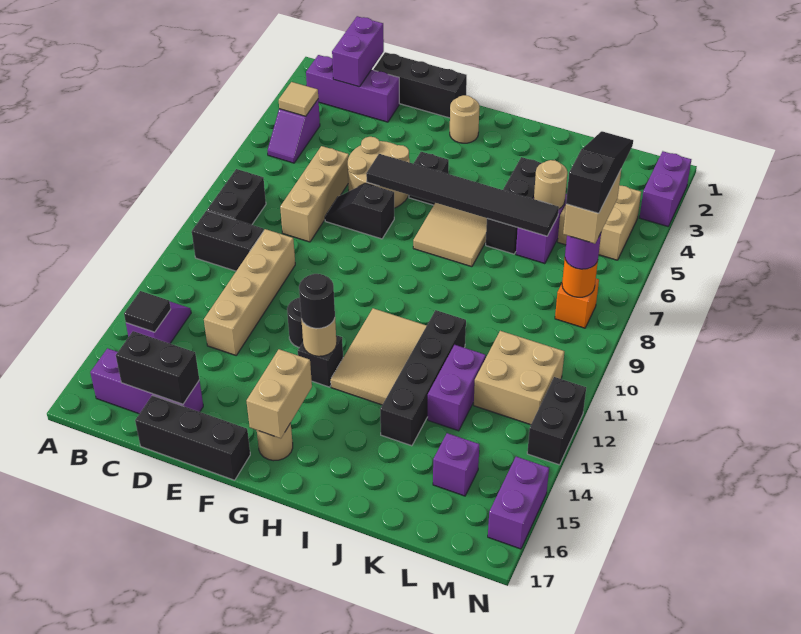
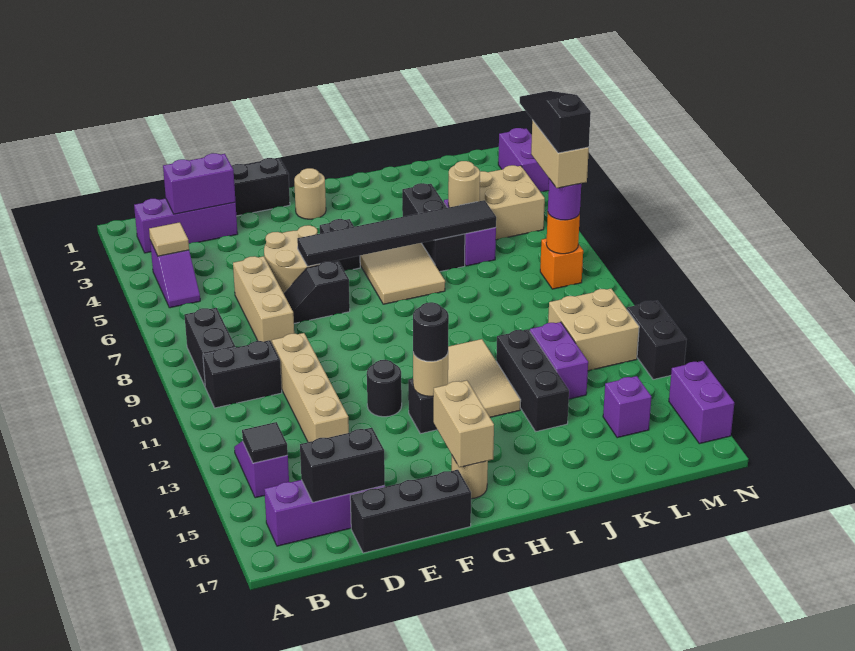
purple brick C1:C2 level 2 -> purple brick C2:D2 level 2
black brick J11:J14 level 1 -> black brick J12:J14 level 1

